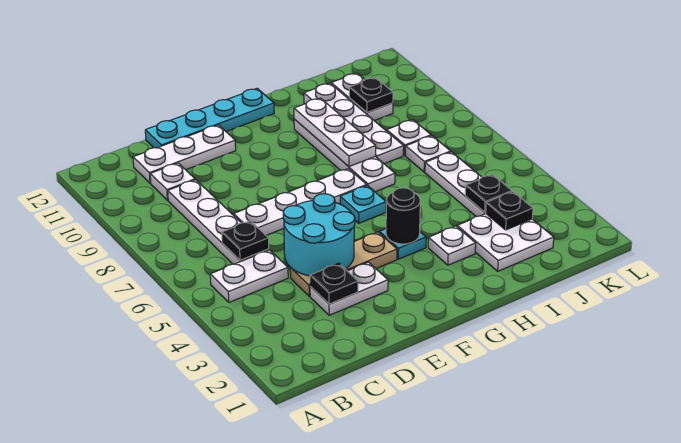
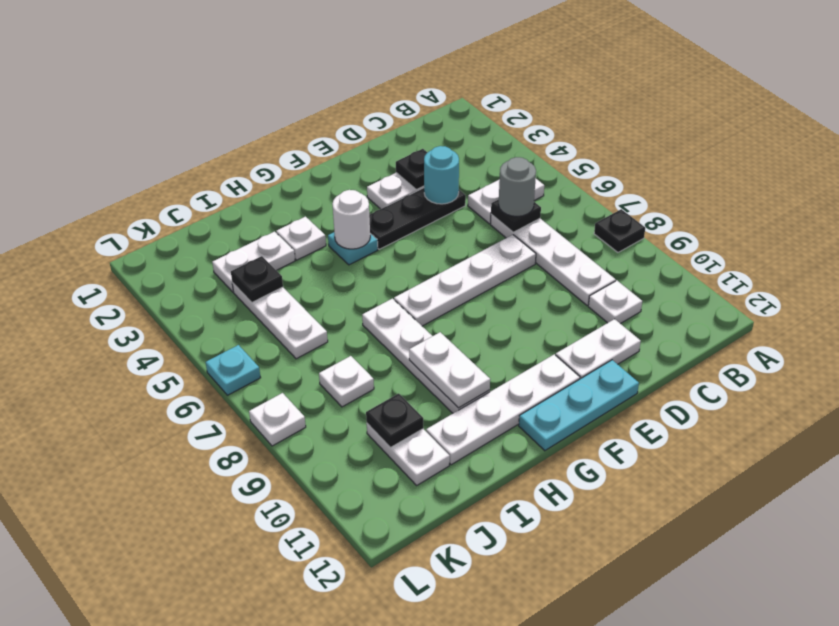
none -> grey round brick C6 level 3
white plate C11:E11 level 1 -> white plate D11:E11 level 1
tan plate D4:F4 level 1 -> black plate D4:F4 level 1
cyan round brick D4:E5 level 2 -> cyan round brick D4 level 2
cyan plate D12:G12 level 1 -> cyan plate E12:G12 level 1
black round brick G4 level 2 -> white round brick G4 level 2
cyan plate G6 level 1 -> cyan plate L6 level 1
white plate H8:H10 level 2 -> white plate H9:H10 level 2
white plate I2:J3 level 1 -> white plate I3:J3 level 1
white plate I8:I11 level 1 -> white plate F11:I11 level 1
black plate J3 level 2 -> black plate A8 level 1
white plate J7 level 1 -> white plate L8 level 1

